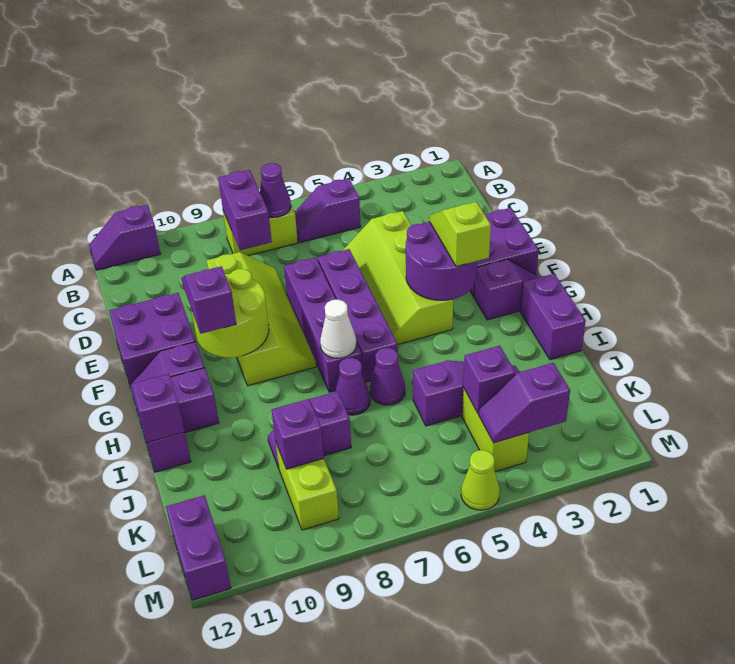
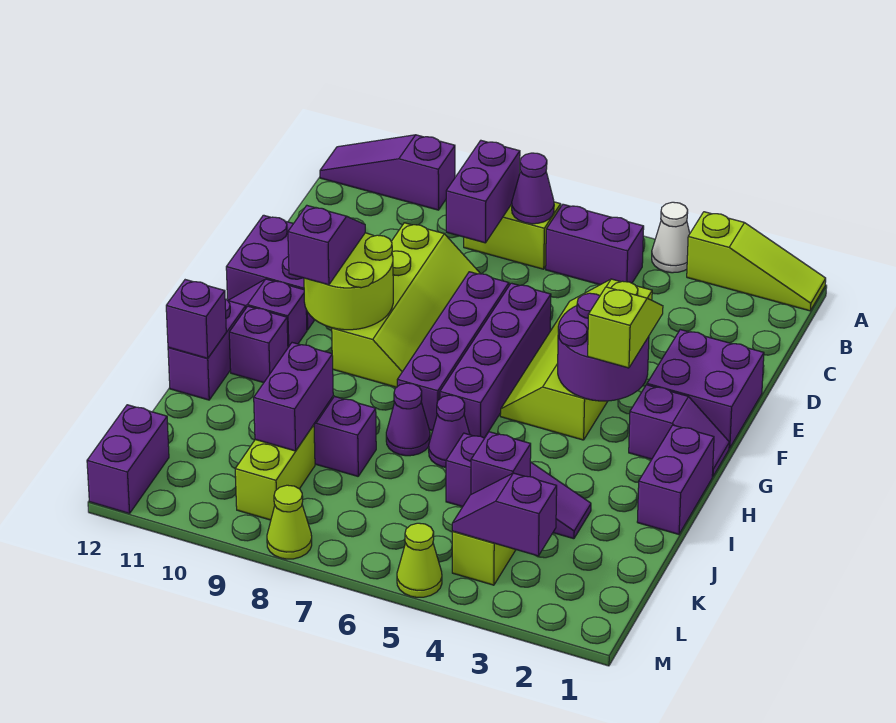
none -> lime slope A1:A3 level 1 top 3
purple slope A11:A12 level 1 top 11 -> purple slope A10:A12 level 1 top 10
purple slope B5:B6 level 1 top 5 -> purple brick B5:B6 level 1
white cone H7 level 2 -> white cone A4 level 1
purple brick K9 level 2 -> purple brick J9:K9 level 2
none -> lime cone M8 level 1

